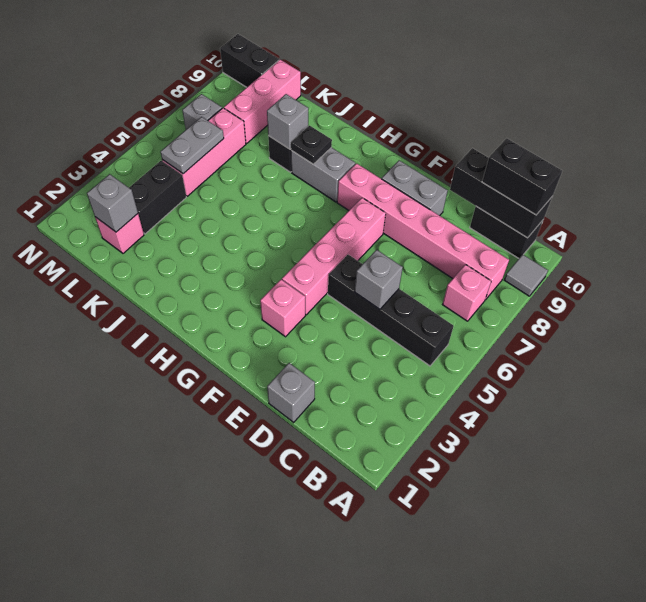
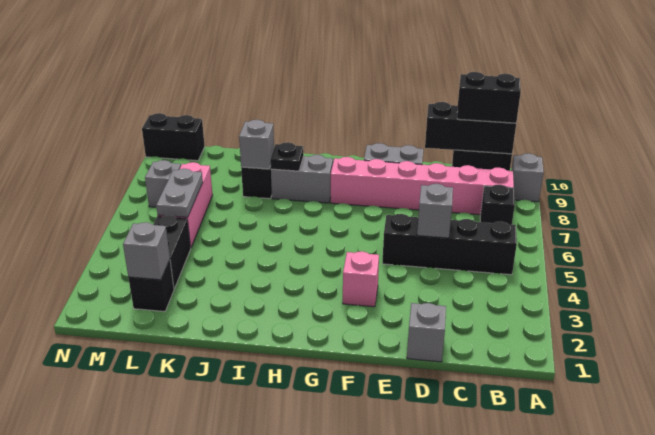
grey tile A9 level 1 -> grey brick A9 level 1
pink brick B7 level 1 -> black brick B7 level 1
pink brick F4:F7 level 1 -> none
pink brick L2 level 1 -> black brick L2 level 1
pink brick L8:L10 level 1 -> none

